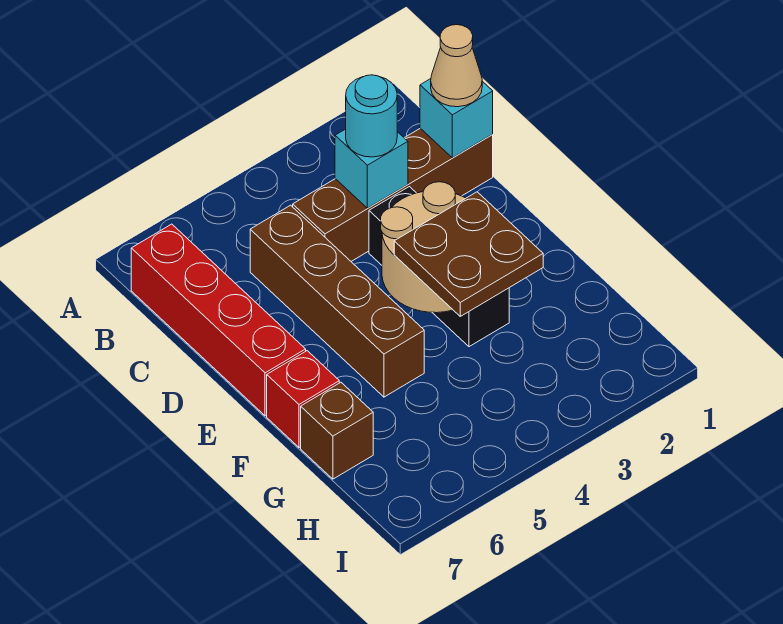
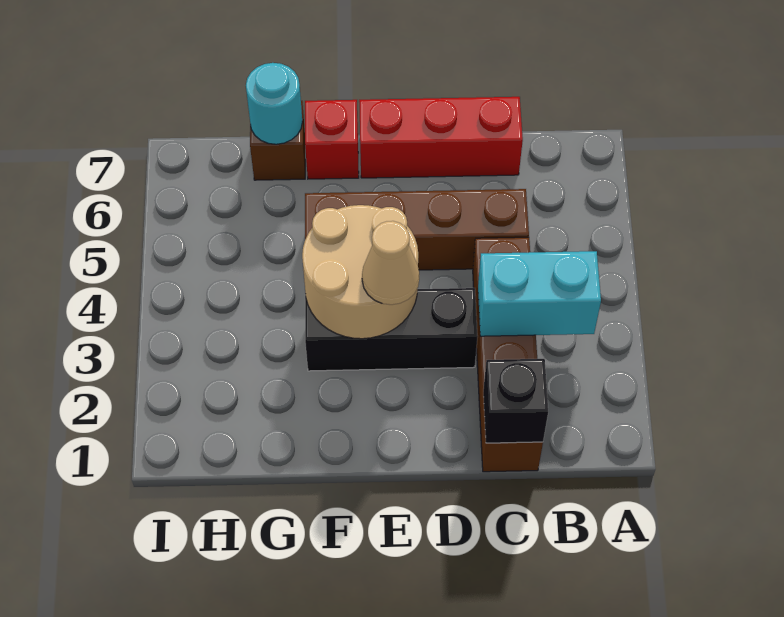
red brick B7:E7 level 1 -> red brick C7:E7 level 1
cyan brick C1 level 2 -> black brick C1 level 2
tan cone C1 level 3 -> tan cone E3 level 3
cyan brick C3 level 2 -> cyan brick B3:C3 level 2
cyan round brick C3 level 3 -> cyan round brick G7 level 2
brown plate F3:G4 level 3 -> none

